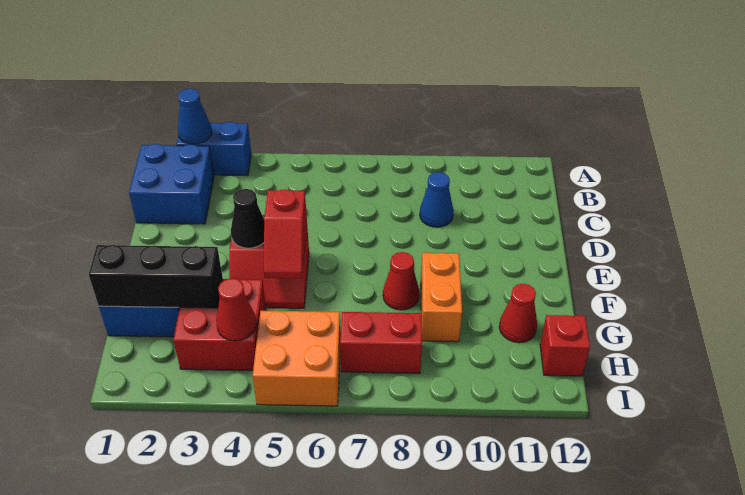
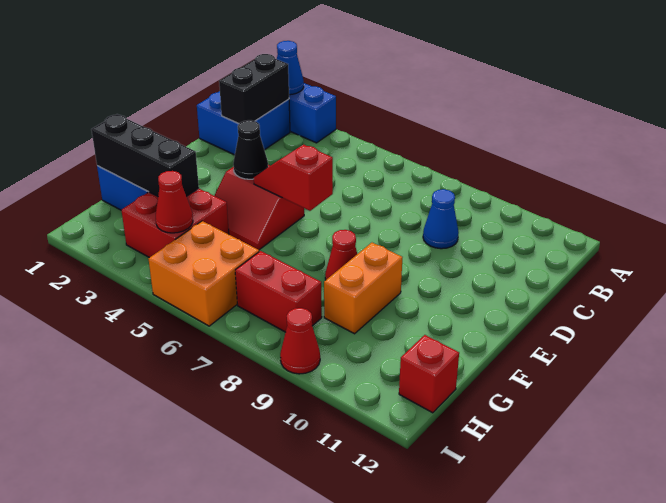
none -> black brick B2:C2 level 2
red slope E5:F5 level 2 top E -> red slope E5:E6 level 2 top 6
red cone G11 level 1 -> red cone I9 level 1

